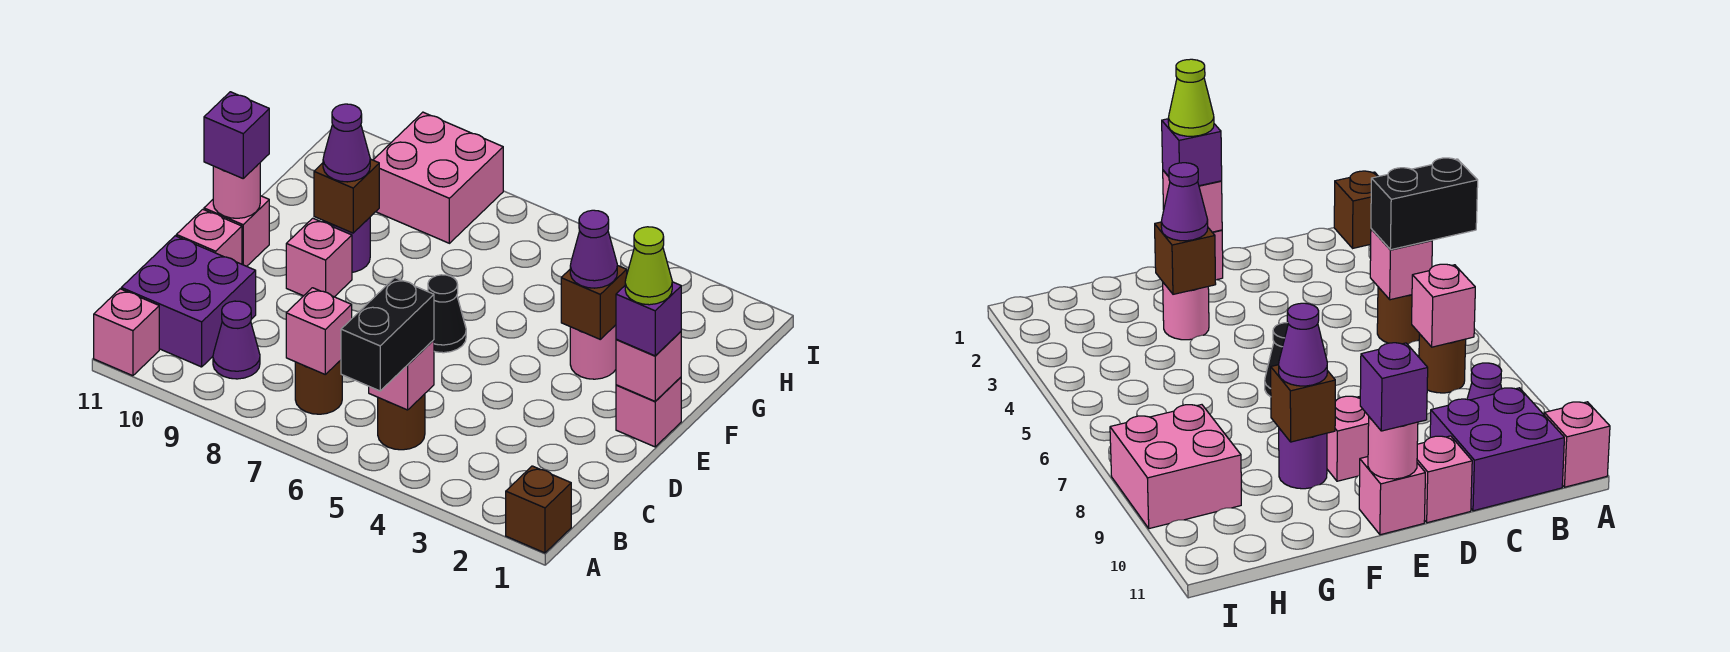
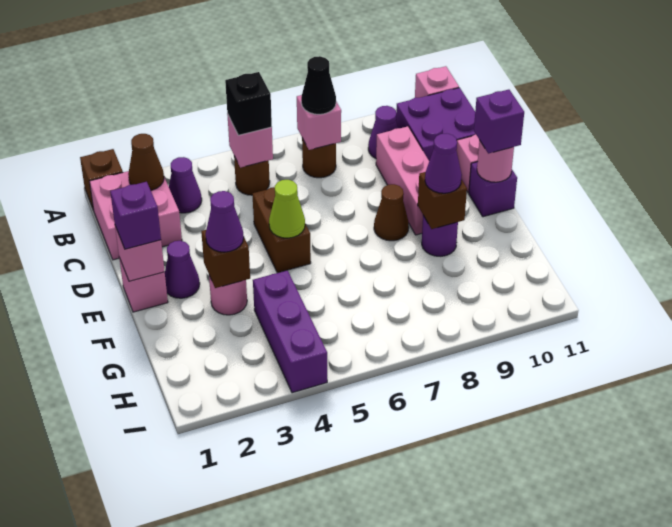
black brick A5:B5 level 3 -> black brick B5 level 3
none -> brown cone B2 level 2
none -> purple cone B3 level 1
none -> brown brick D5:E5 level 1
lime cone E1 level 4 -> lime cone E5 level 2
none -> purple cone E2 level 1
black cone E6 level 1 -> black cone B7 level 3
none -> brown cone E8 level 1
pink brick E9 level 1 -> pink brick C9:E9 level 1
pink brick E11 level 1 -> purple brick E11 level 1
none -> purple brick G4:I4 level 1
pink brick H8:I9 level 1 -> pink brick B1:C2 level 1

